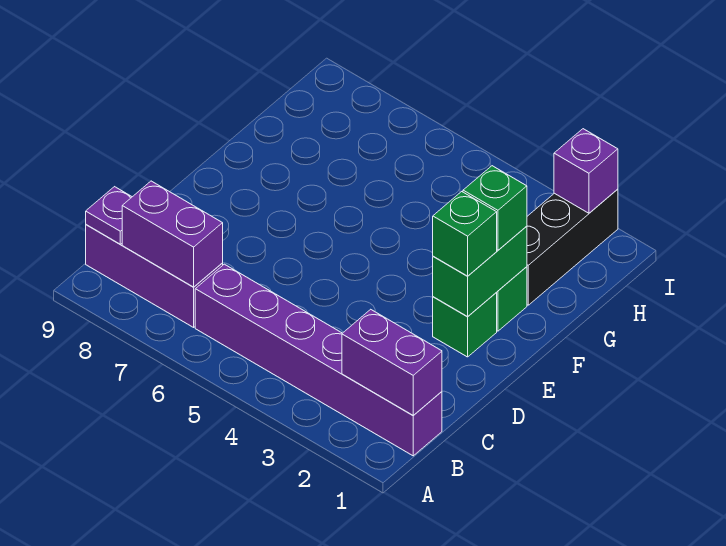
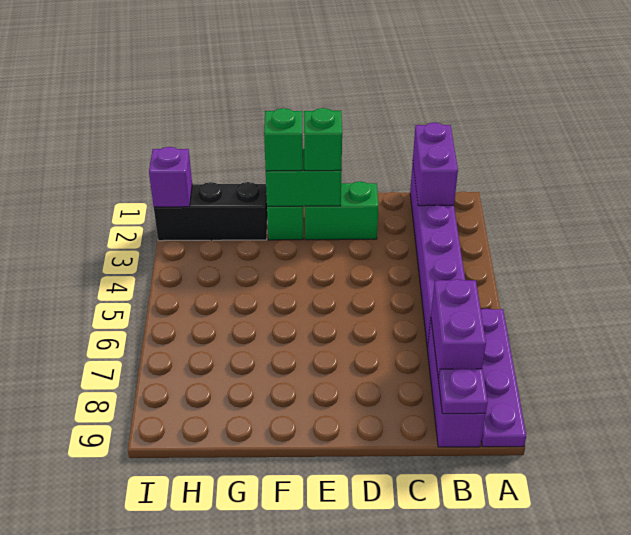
none -> purple plate A6:A9 level 1
green brick E2 level 1 -> green brick D2:E2 level 1

